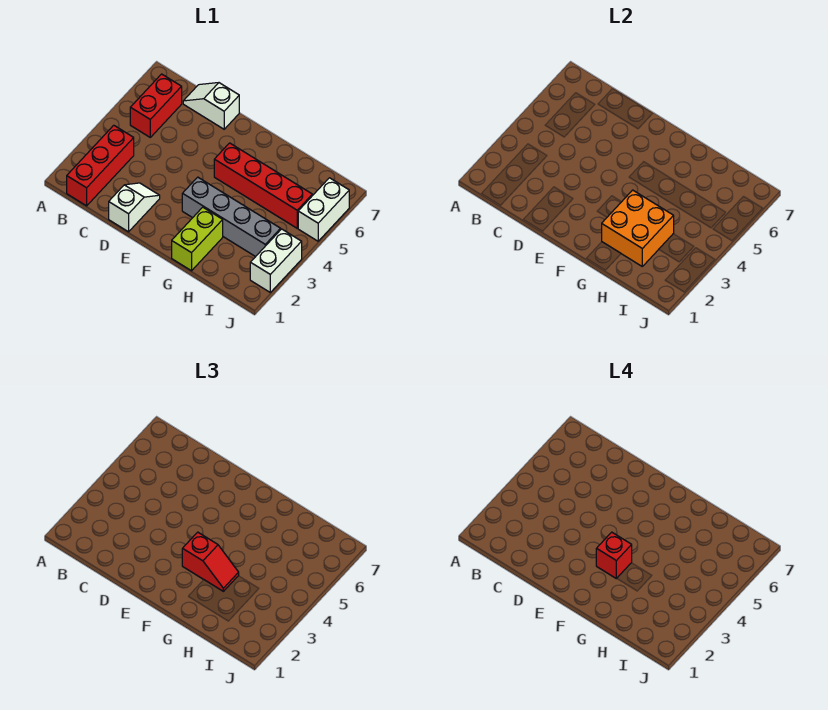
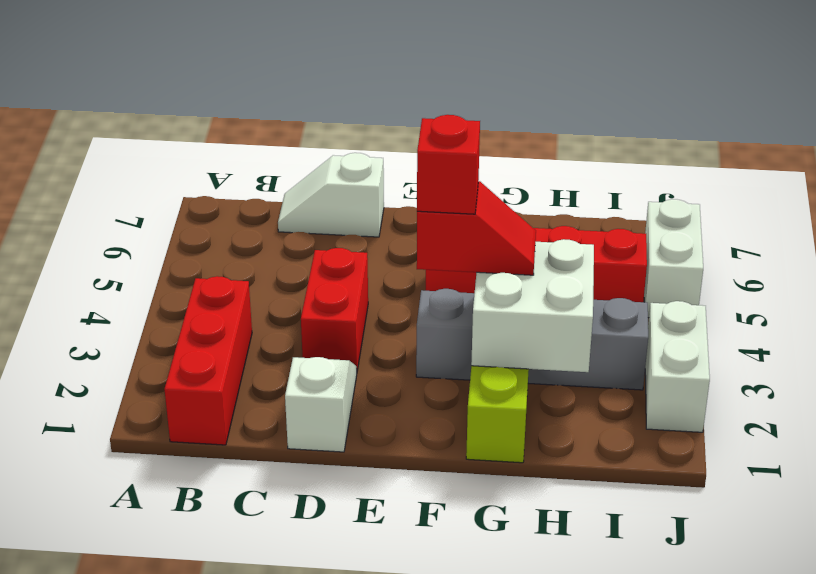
red brick B5:B6 level 1 -> red brick D3:D4 level 1
orange brick G2:H3 level 2 -> white brick G2:H3 level 2

